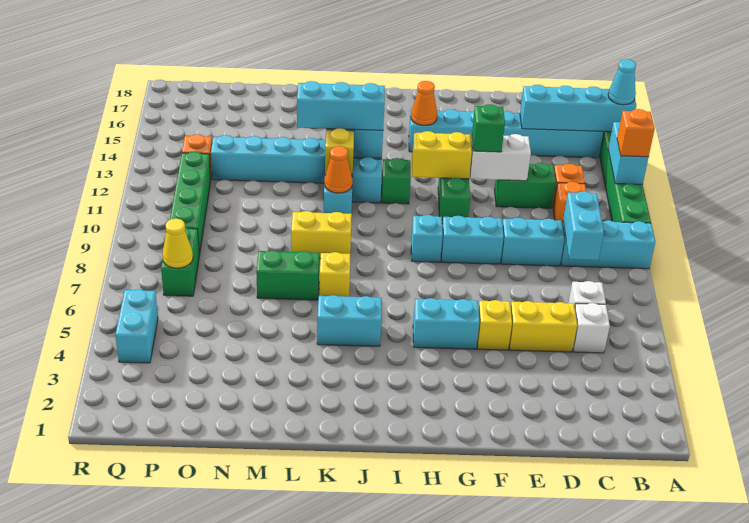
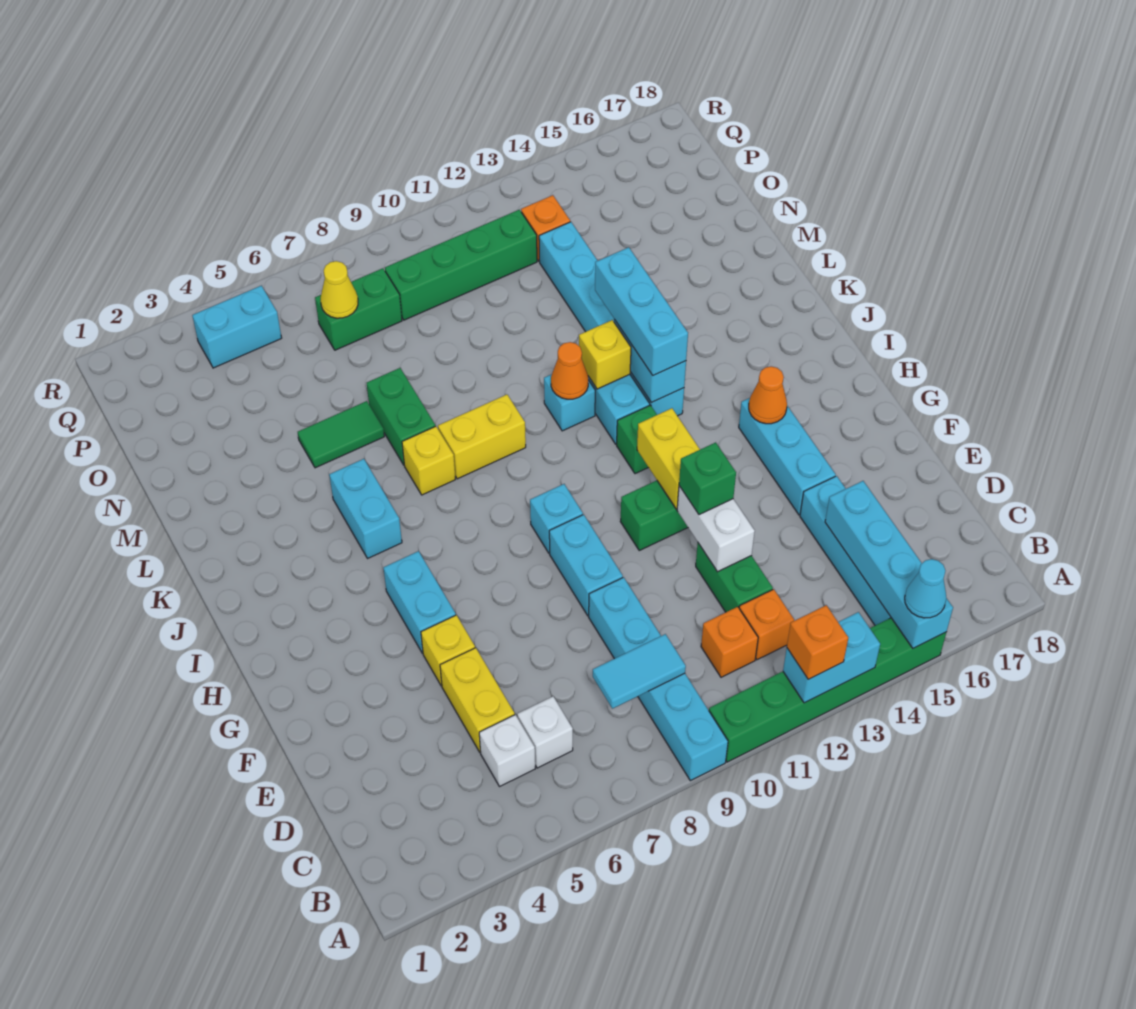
cyan brick C8:C9 level 2 -> cyan tile C8:C9 level 2
yellow brick K9:L9 level 1 -> yellow brick K8:K9 level 1
none -> green tile M5:M6 level 1

